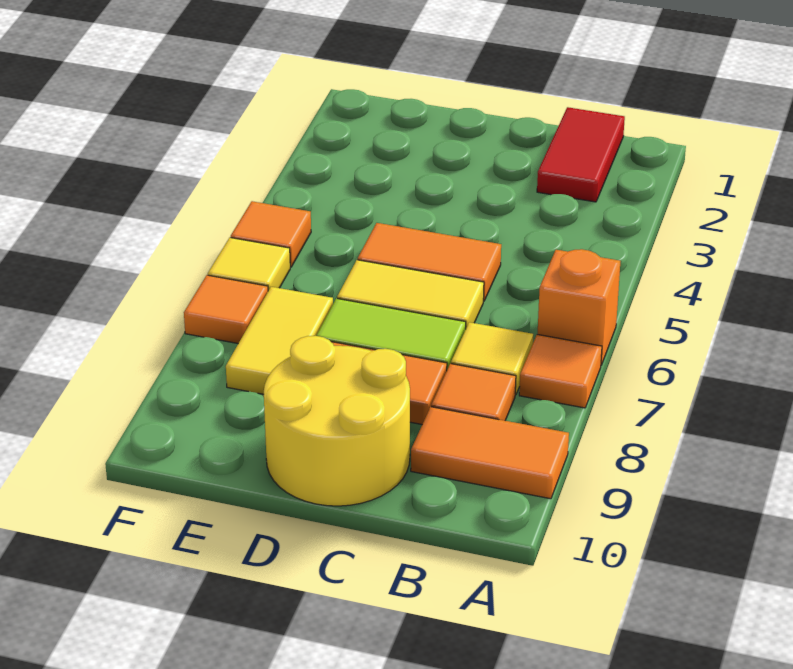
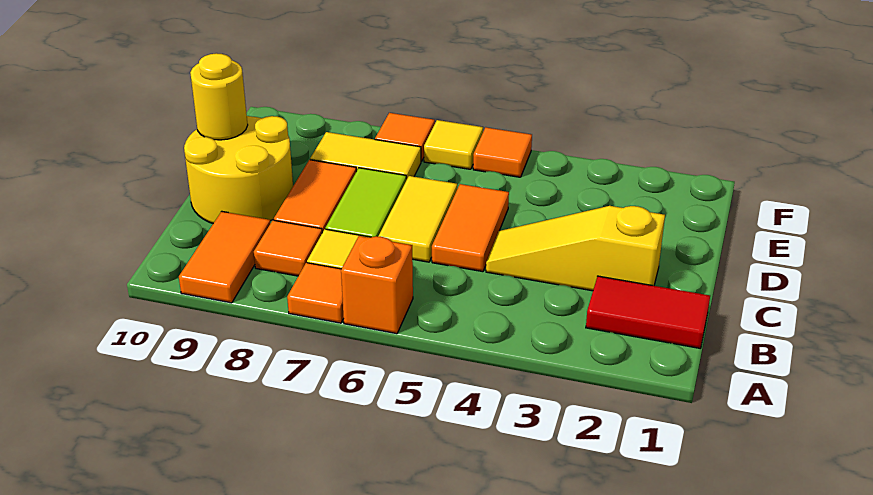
none -> yellow slope C2:C4 level 1 top 2
none -> yellow round brick D10 level 2

